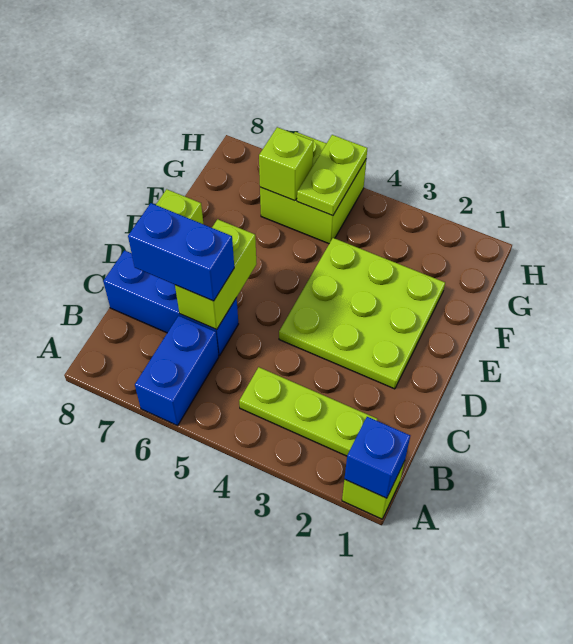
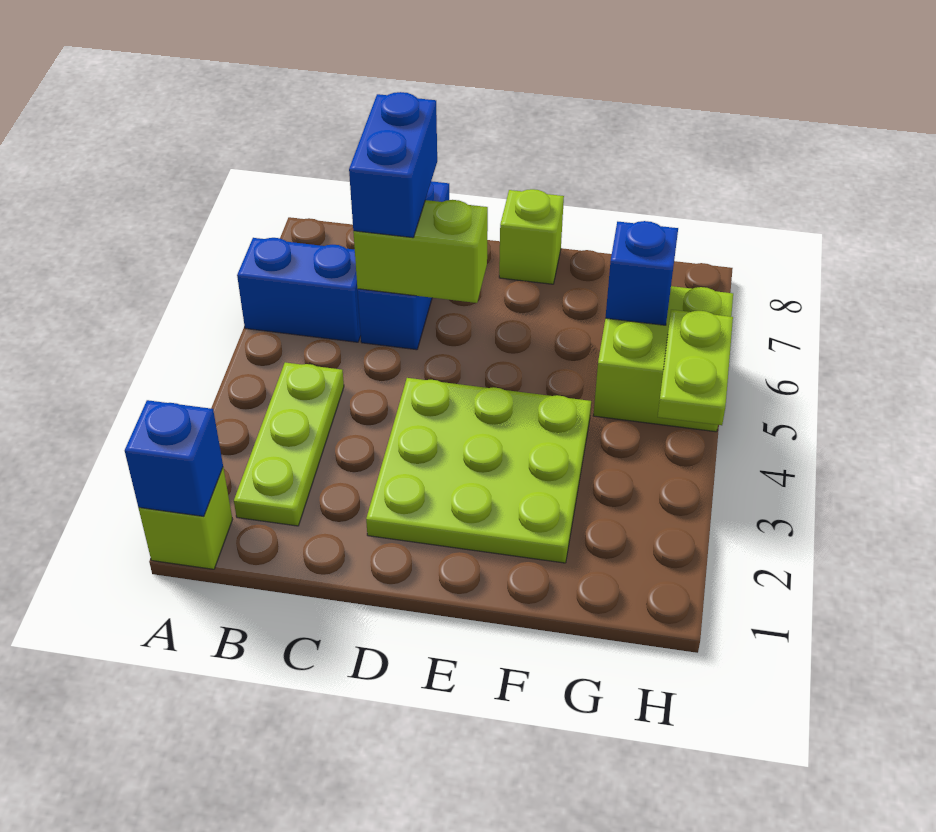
lime plate G5:H5 level 2 -> lime plate H4:H5 level 2
lime brick G6 level 2 -> blue brick G6 level 2

